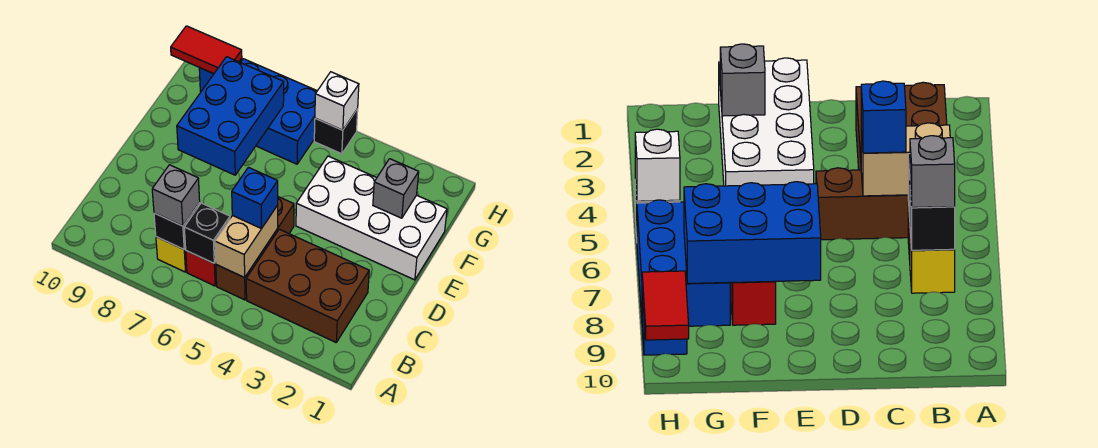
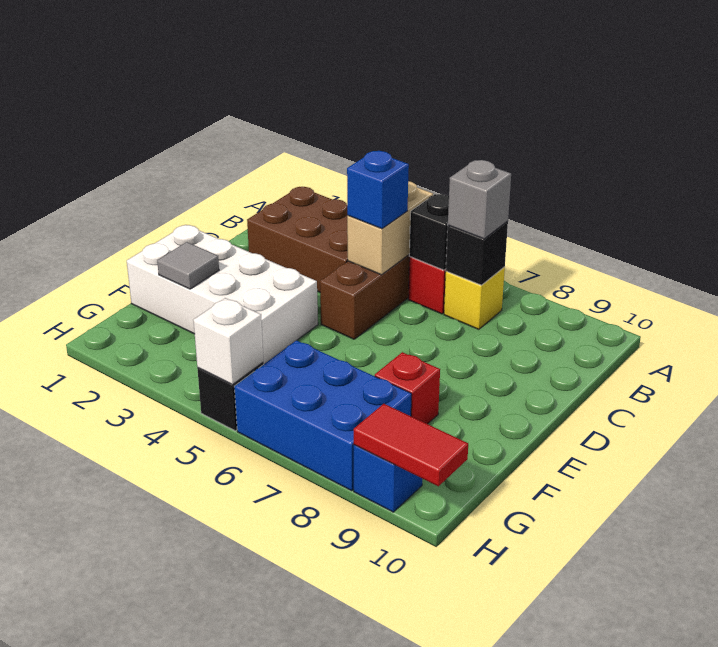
blue brick E7:G8 level 2 -> none
grey brick F2 level 2 -> grey tile F2 level 2

